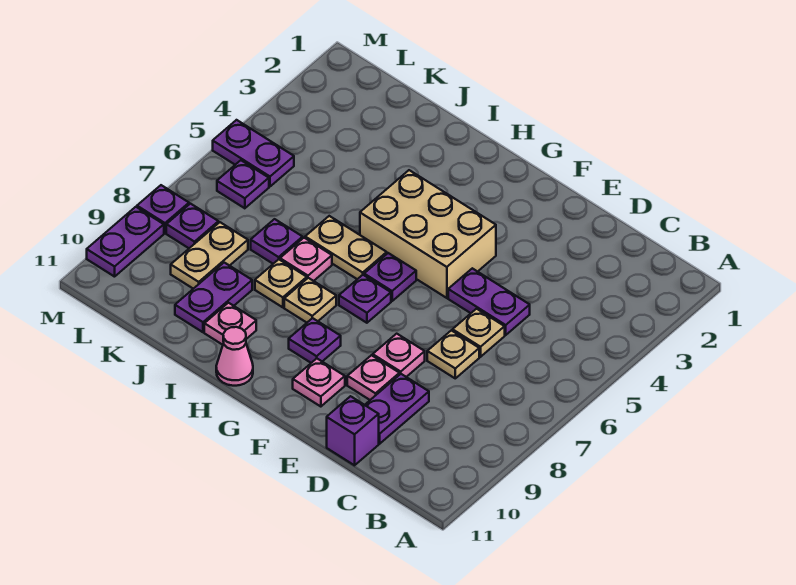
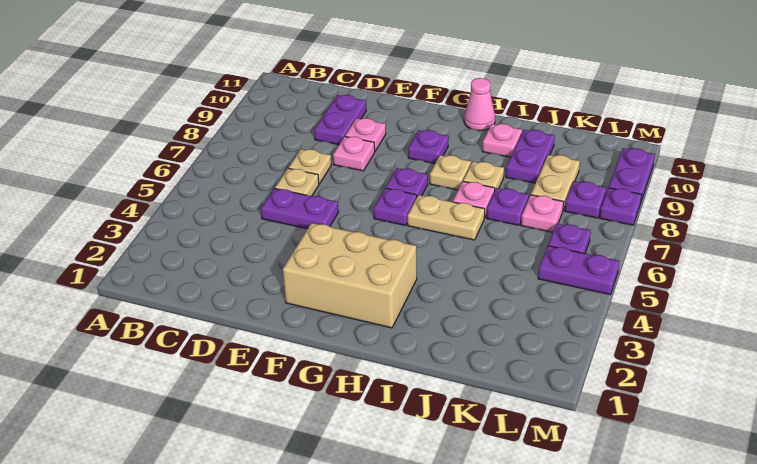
purple brick D11 level 1 -> none
tan brick F4:H5 level 1 -> tan brick F2:H3 level 1
pink plate F10 level 1 -> pink plate K7 level 1

